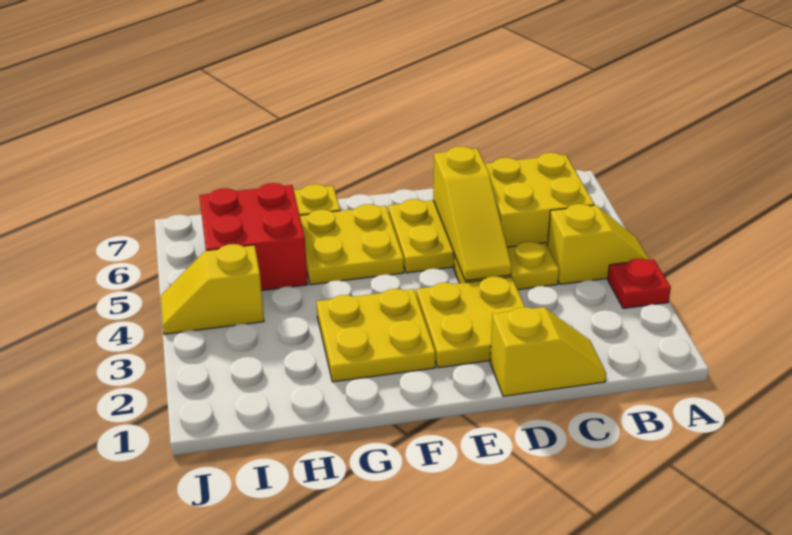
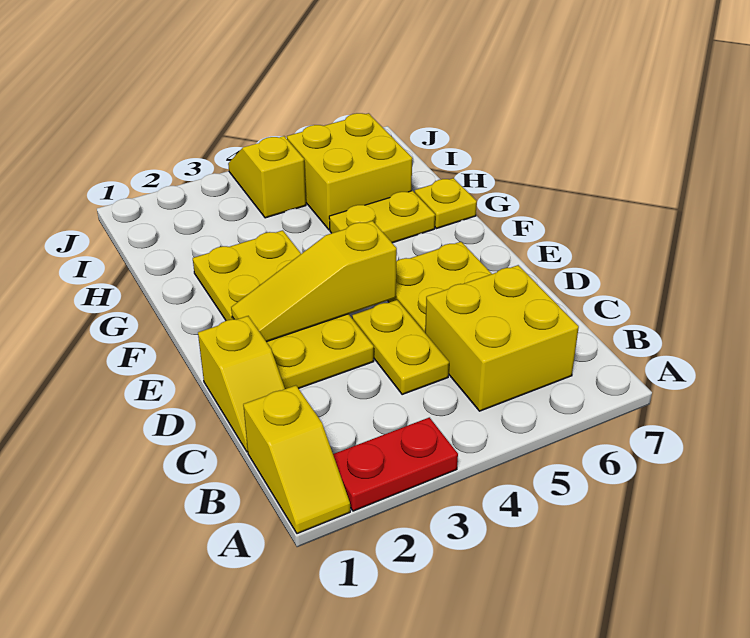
red plate A3 level 1 -> red plate A2:A3 level 1
yellow slope A4:B4 level 1 top B -> yellow slope A1:B1 level 1 top B
yellow slope D4:D6 level 2 top 6 -> yellow slope E2:E4 level 2 top 4
yellow plate F5:G6 level 1 -> yellow plate G5:G6 level 1
red brick H5:I6 level 1 -> yellow brick H5:I6 level 1

